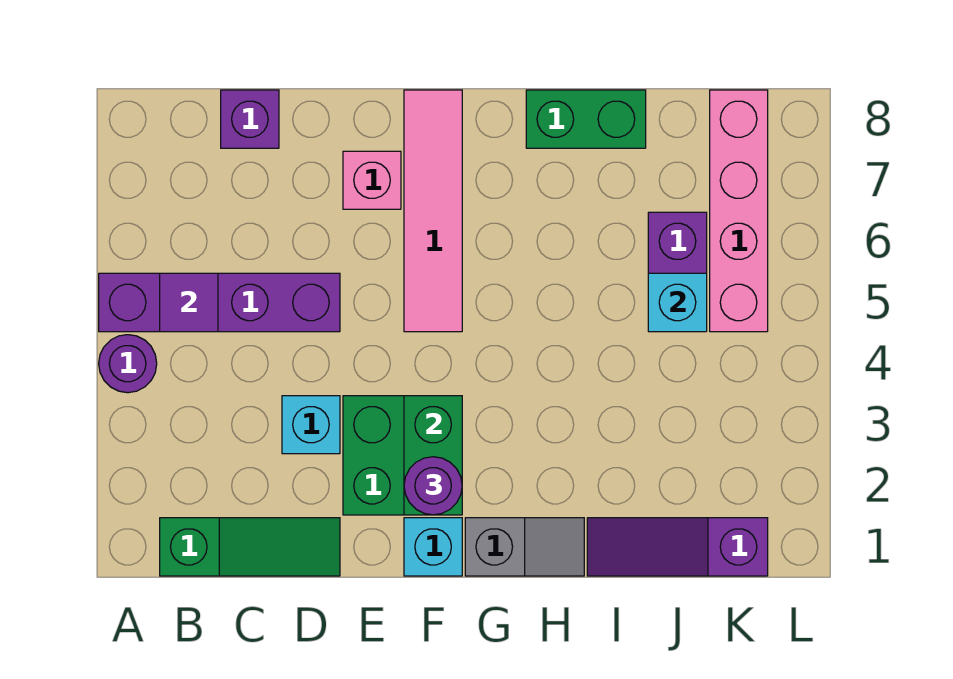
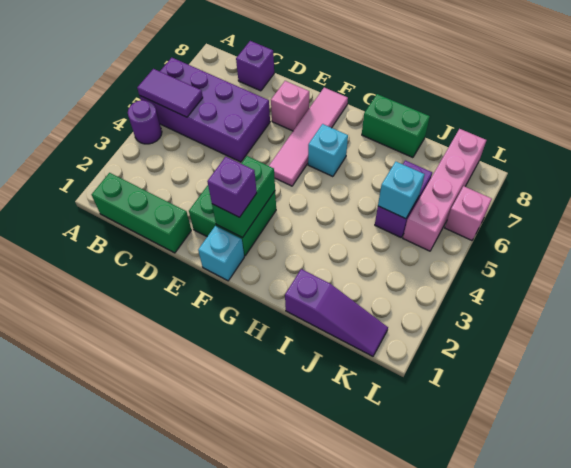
purple brick A5:D5 level 1 -> purple brick A5:D6 level 1
green slope B1:D1 level 1 top B -> green brick B1:D1 level 1
purple tile B5 level 2 -> purple tile A5:B5 level 2
cyan brick D3 level 1 -> cyan brick G6 level 1
purple round brick F2 level 3 -> purple brick F2 level 3
grey slope G1:H1 level 1 top G -> none
purple slope I1:K1 level 1 top K -> purple slope I1:K1 level 1 top I
none -> pink brick L6 level 1

